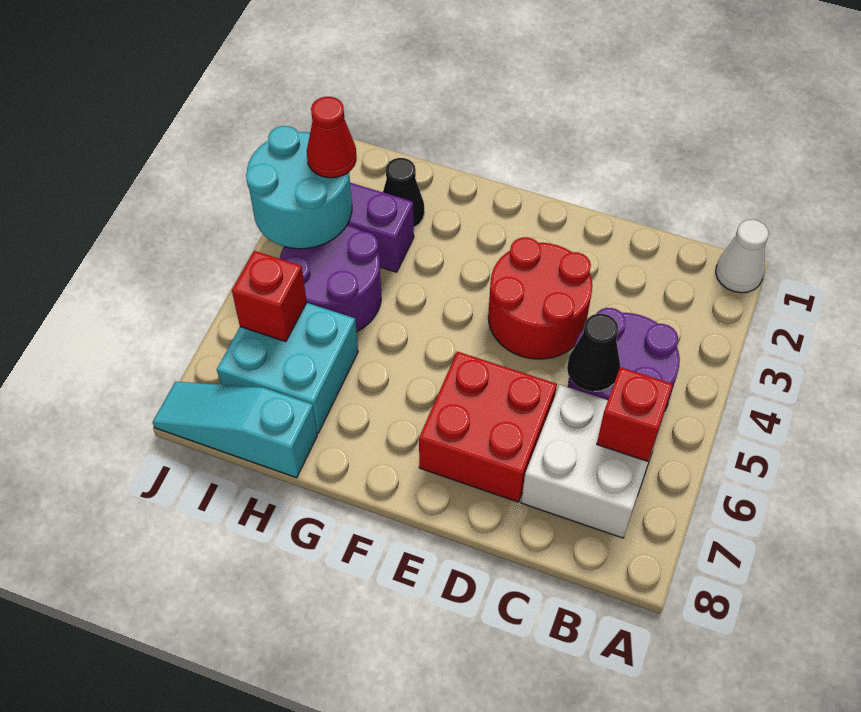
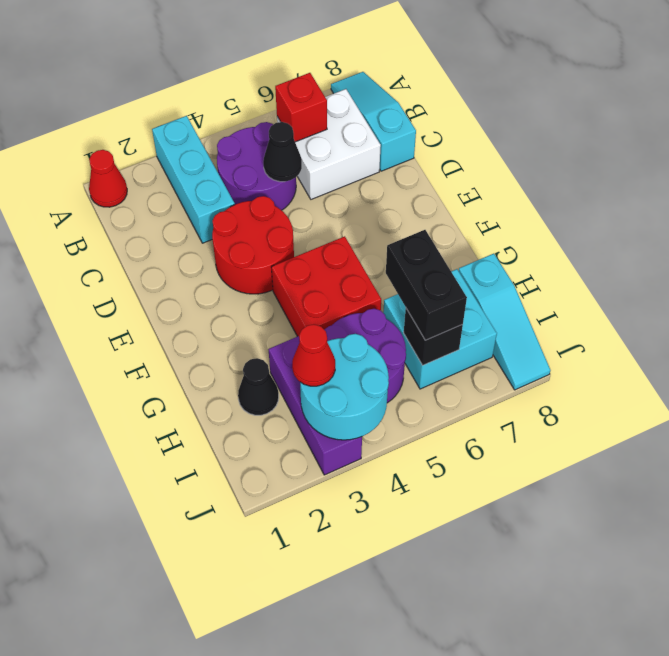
white cone A1 level 1 -> red cone A1 level 1
none -> cyan brick A3:C3 level 1
none -> cyan slope A8:C8 level 1 top C
red brick D6:E7 level 1 -> red brick F4:G5 level 1
none -> black brick H6:I6 level 3
red brick I6 level 2 -> black brick I6 level 2

